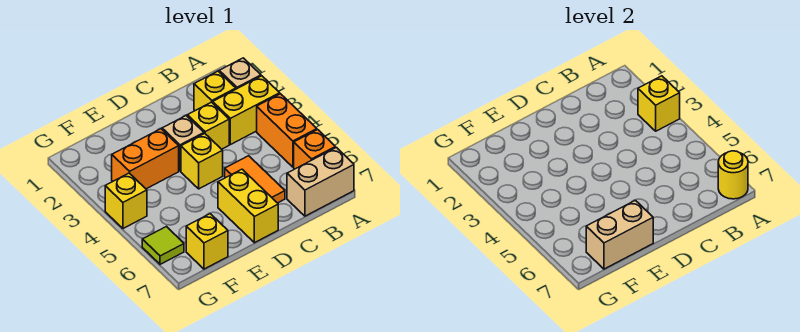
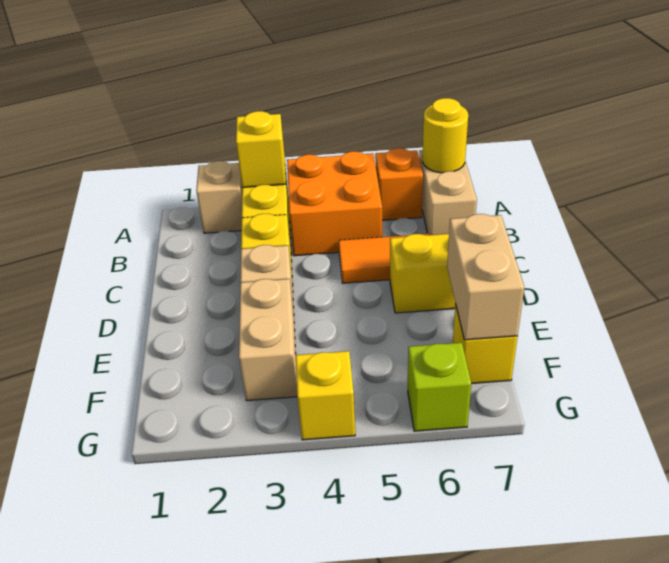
orange brick A4:A5 level 1 -> orange brick A4:B5 level 1
yellow brick B2 level 1 -> none
yellow brick D4 level 1 -> none
orange brick E3:F3 level 1 -> tan brick E3:F3 level 1
lime tile G6 level 1 -> lime brick G6 level 1

